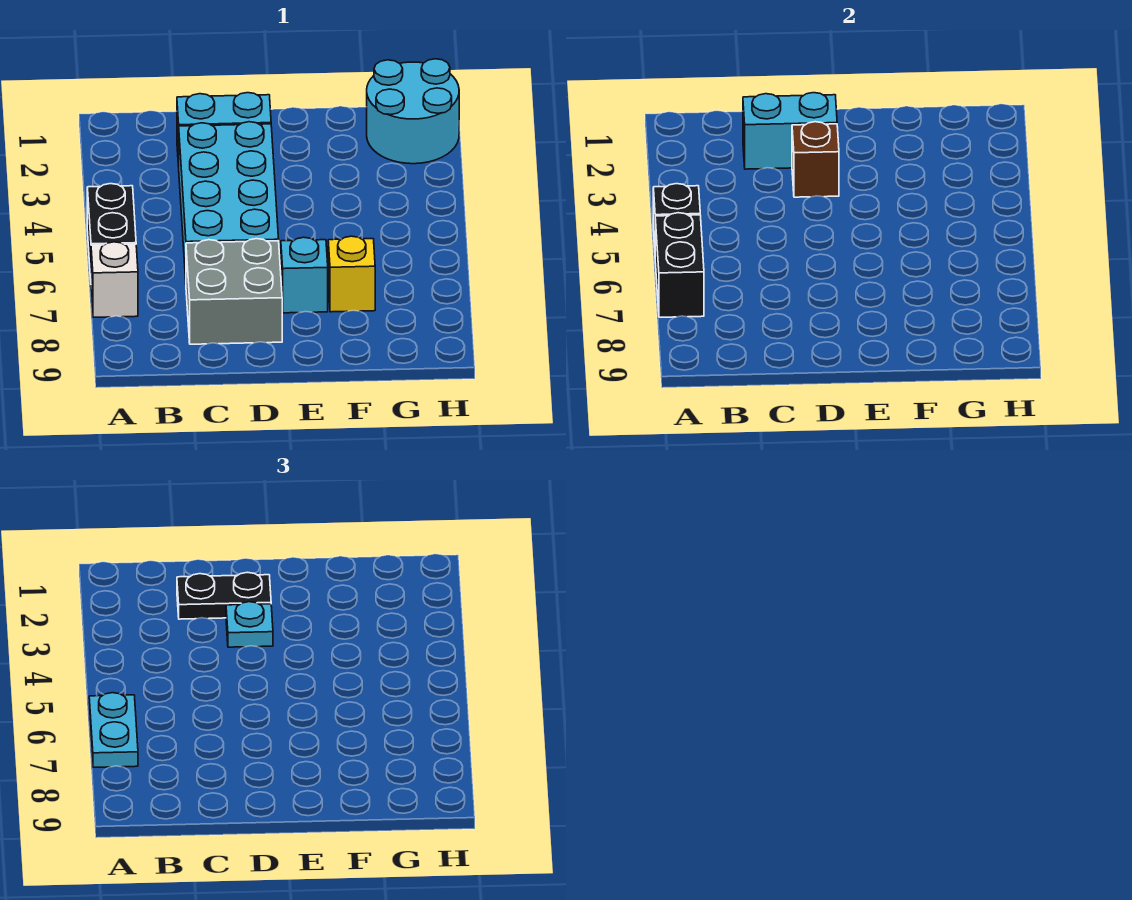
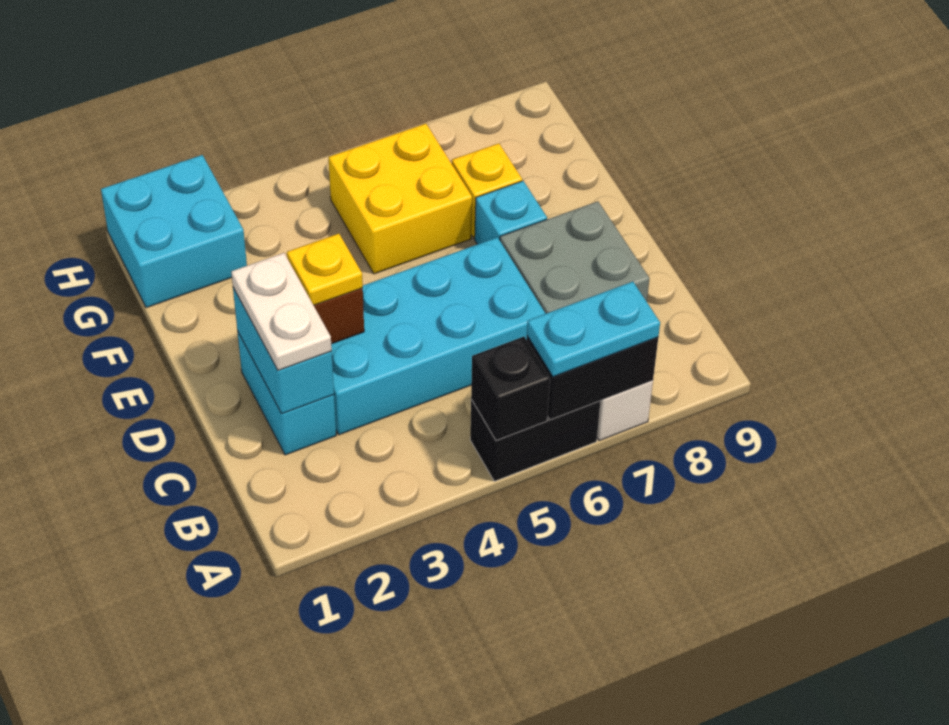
black plate C2:D2 level 3 -> white plate C2:D2 level 3
cyan plate D3 level 3 -> yellow plate D3 level 3
none -> yellow brick F5:G6 level 1
cyan round brick G1:H2 level 1 -> cyan brick G1:H2 level 1

